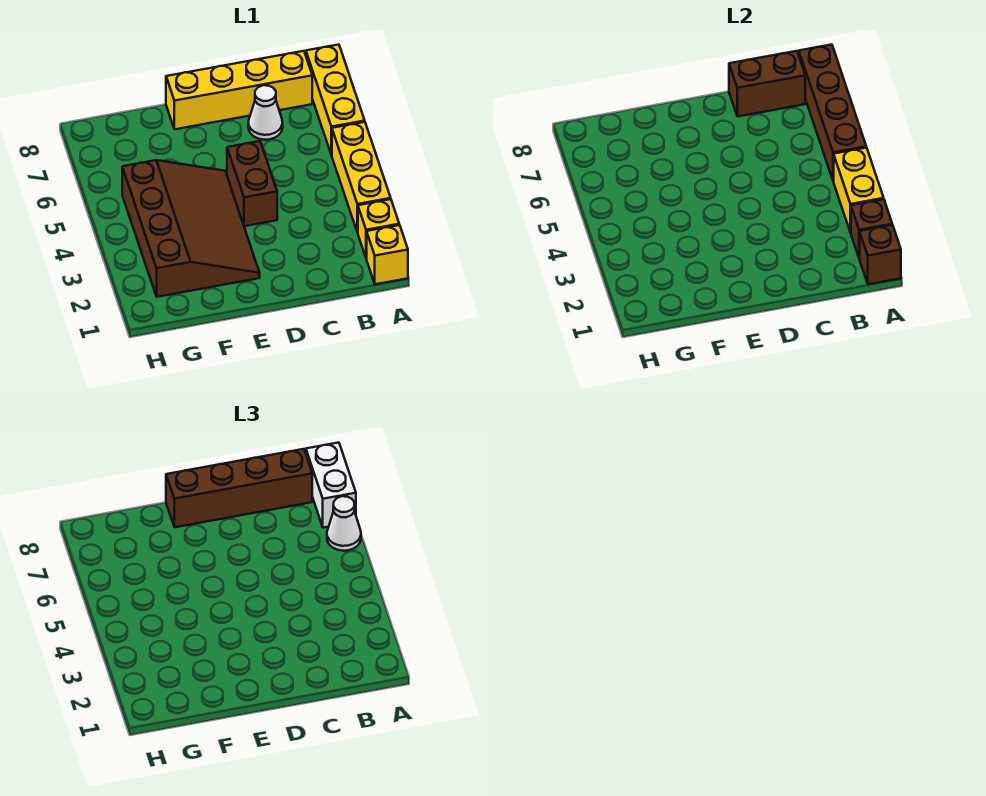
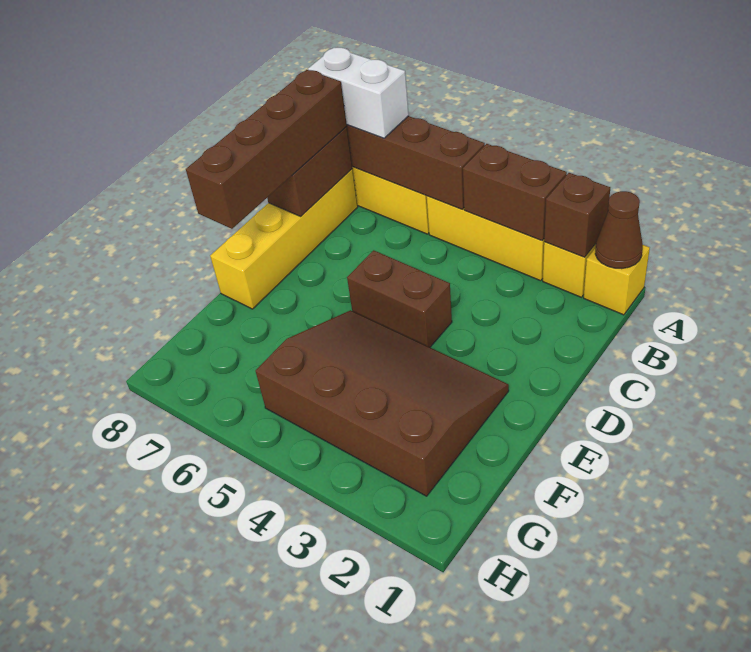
brown brick A1 level 2 -> brown cone A1 level 2
yellow brick A3:A4 level 2 -> brown brick A3:A4 level 2
white cone A6 level 3 -> none
white cone C7 level 1 -> none

